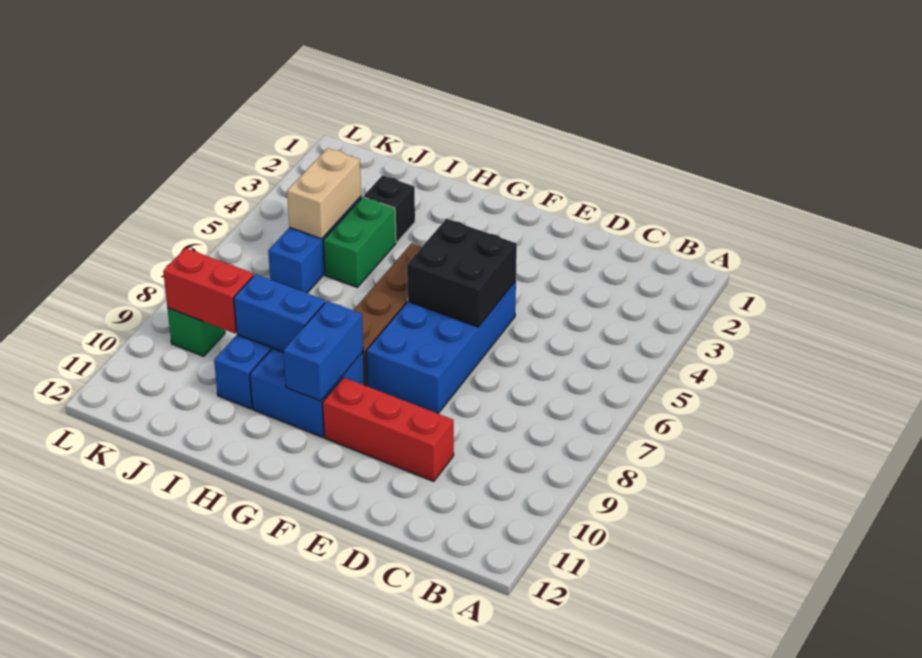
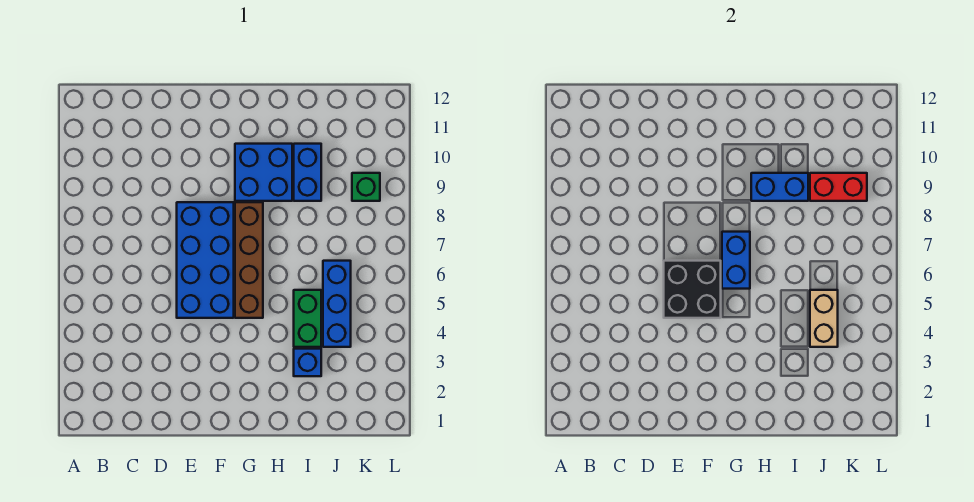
red brick D10:F10 level 1 -> none
blue brick G9:G10 level 2 -> blue brick G6:G7 level 2
black brick I3 level 1 -> blue brick I3 level 1

